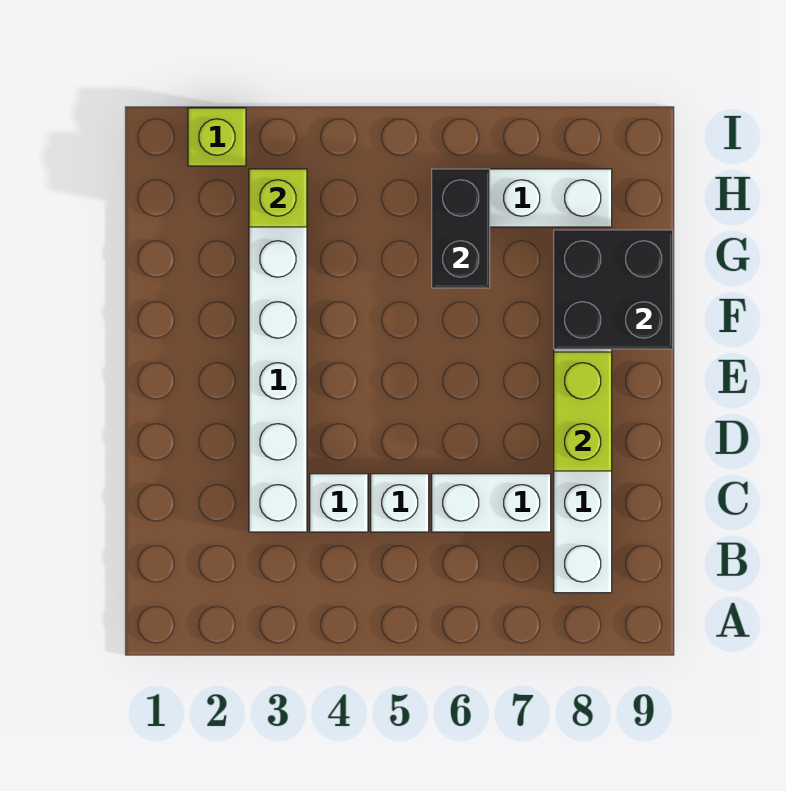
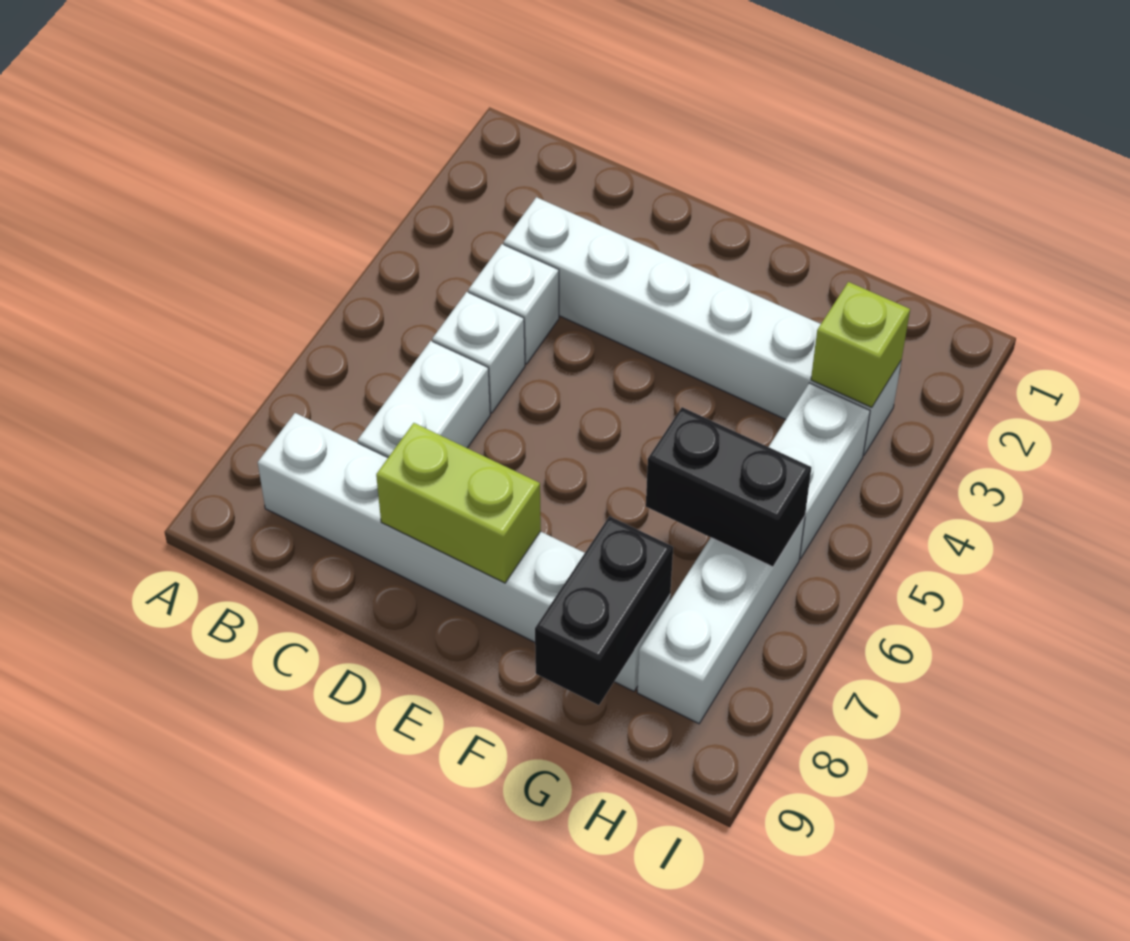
black brick F8:G9 level 2 -> black brick G8:G9 level 2
none -> white brick H4:H5 level 1
lime brick I2 level 1 -> none

